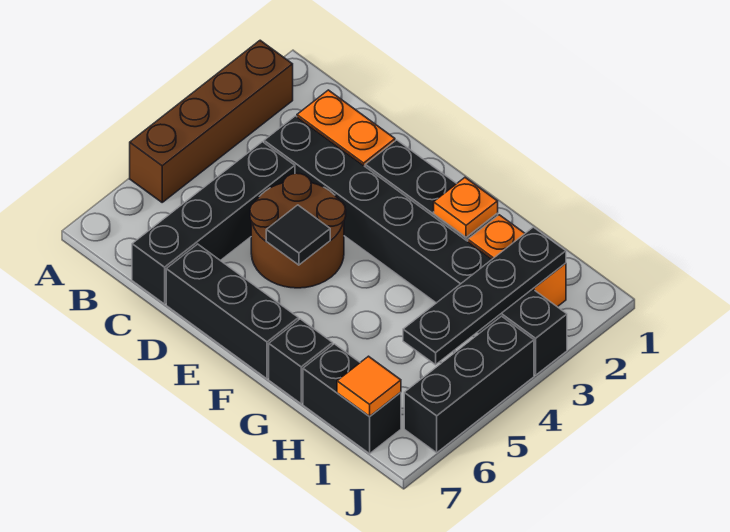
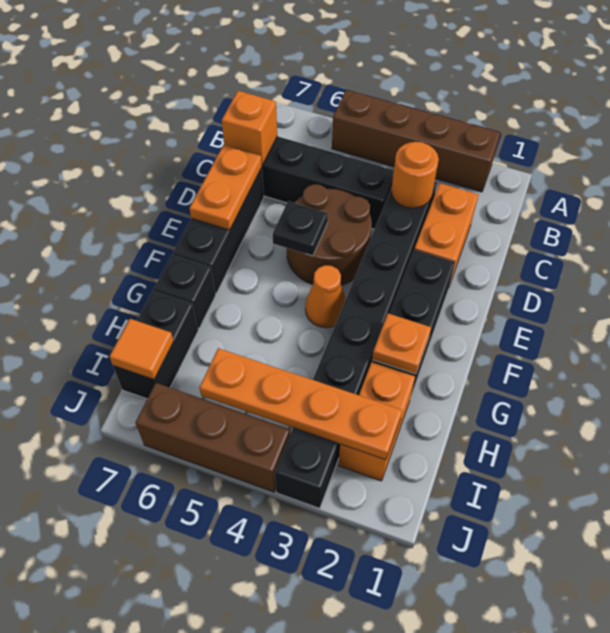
none -> orange round brick C3 level 2
none -> orange brick C7 level 2
none -> orange plate D7:E7 level 2
black tile E5 level 2 -> black plate E5 level 2
none -> orange cone F4 level 1
black plate I2:I5 level 2 -> orange plate I2:I5 level 2
black brick J4:J6 level 1 -> brown brick J4:J6 level 1

